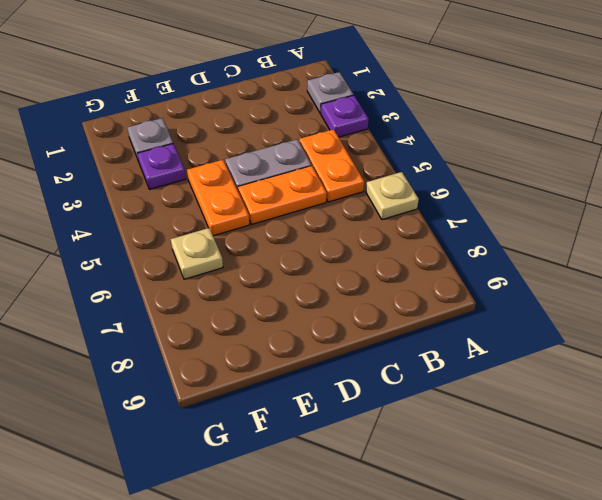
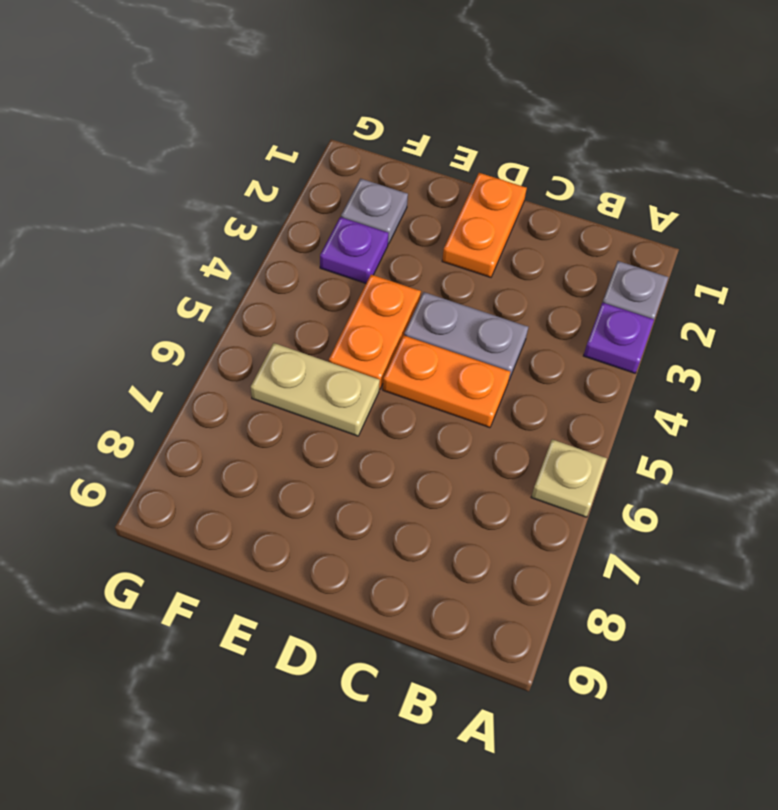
orange plate B4:B5 level 1 -> orange plate D1:D2 level 1
tan plate F6 level 1 -> tan plate E6:F6 level 1

